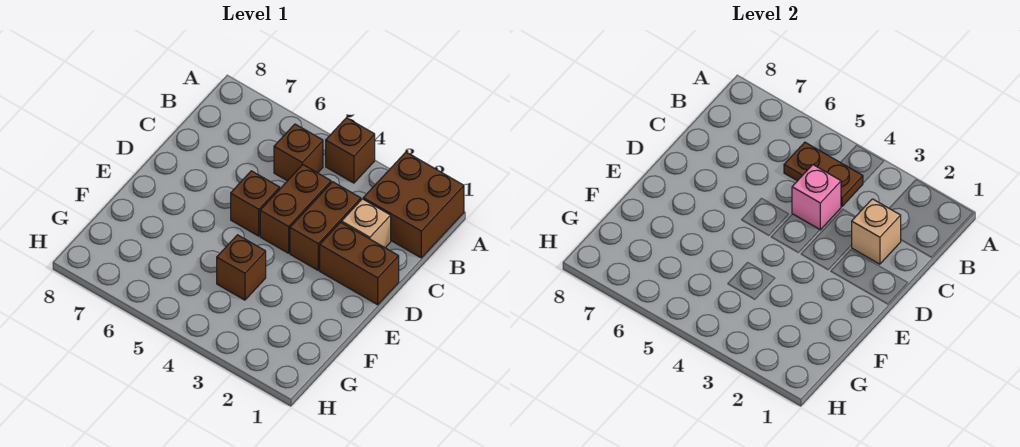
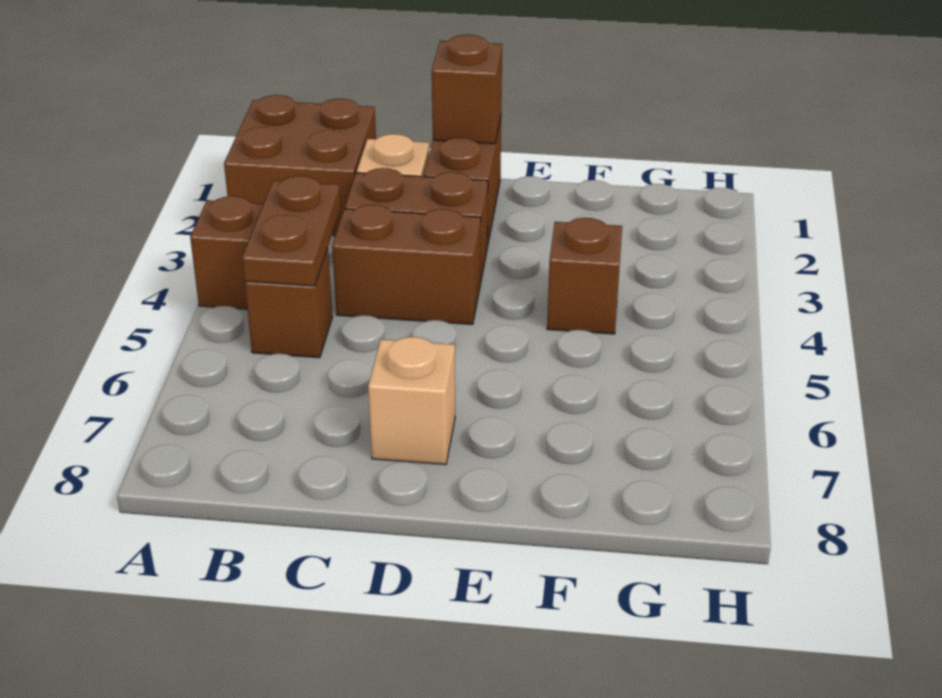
tan brick C2 level 2 -> tan brick D7 level 1
pink brick C4 level 2 -> none
brown brick D5 level 1 -> brown brick D1 level 2

